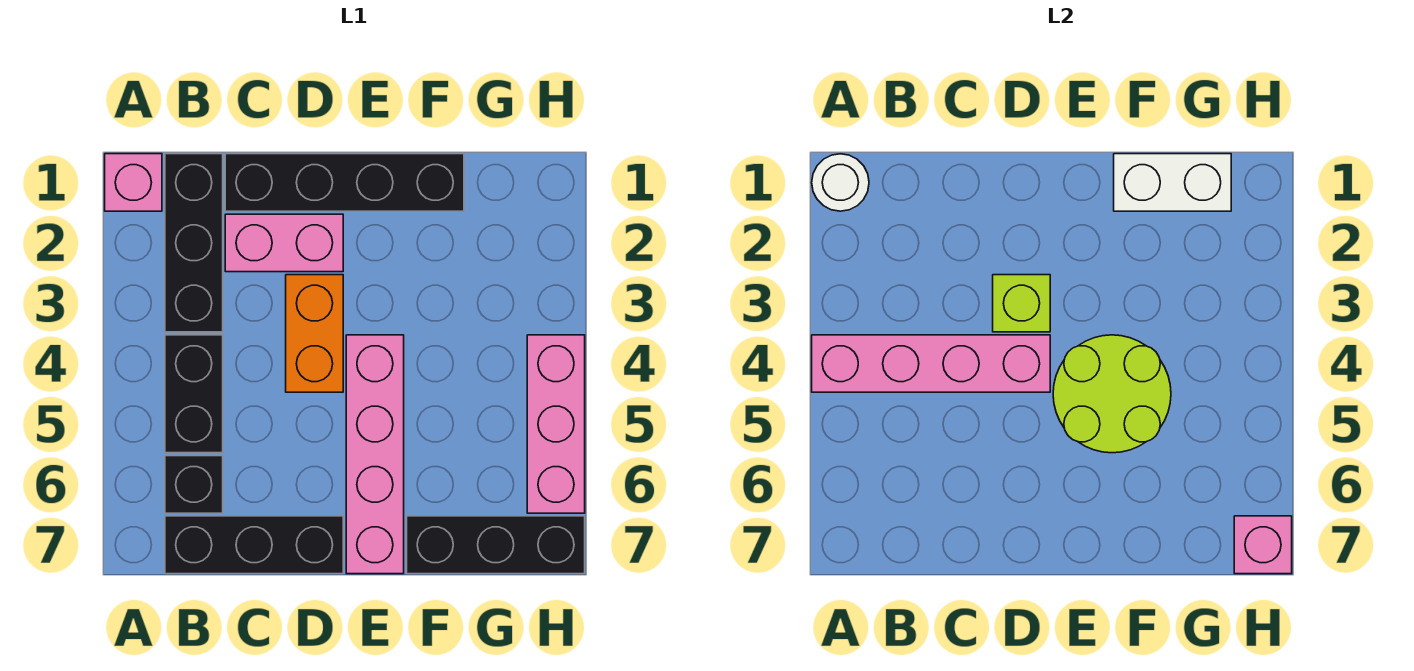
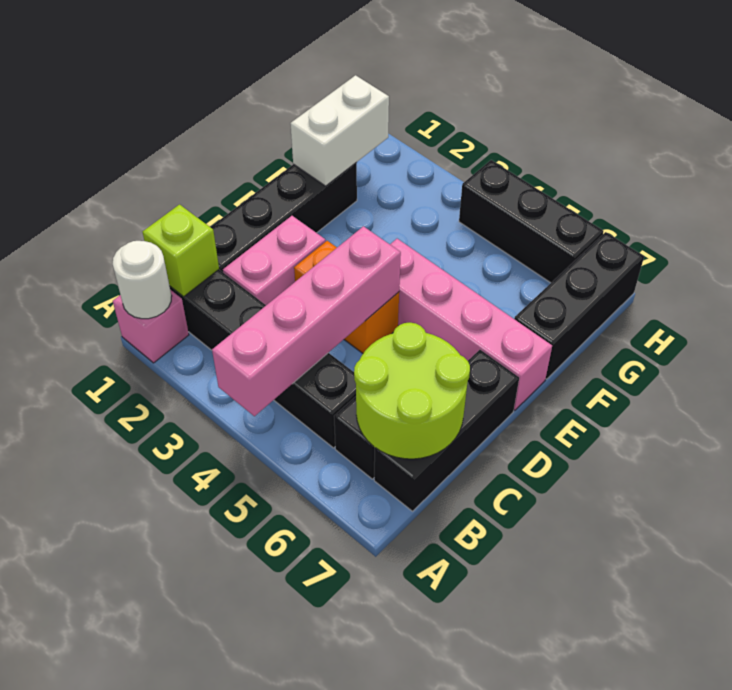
lime brick D3 level 2 -> lime brick B1 level 2
lime round brick E4:F5 level 2 -> lime round brick B6:C7 level 2
pink brick H4:H6 level 1 -> black brick H4:H6 level 1
pink brick H7 level 2 -> none

